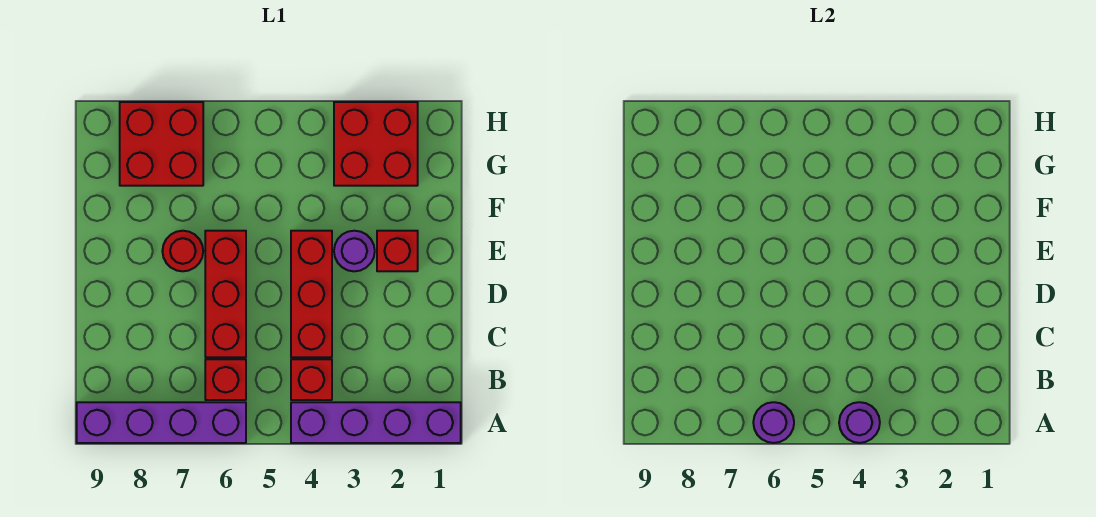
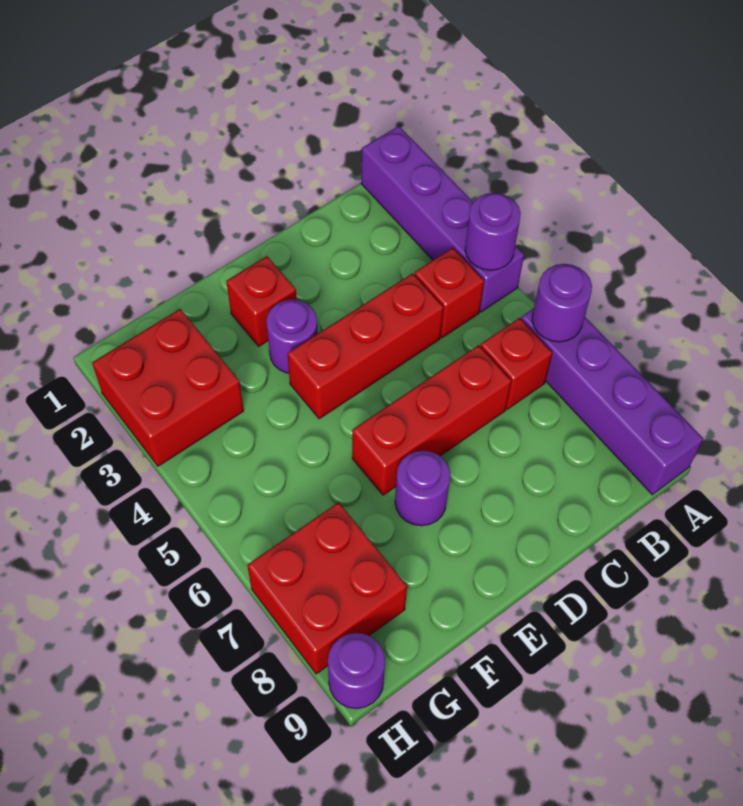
red round brick E7 level 1 -> purple round brick E7 level 1
none -> purple round brick H9 level 1

